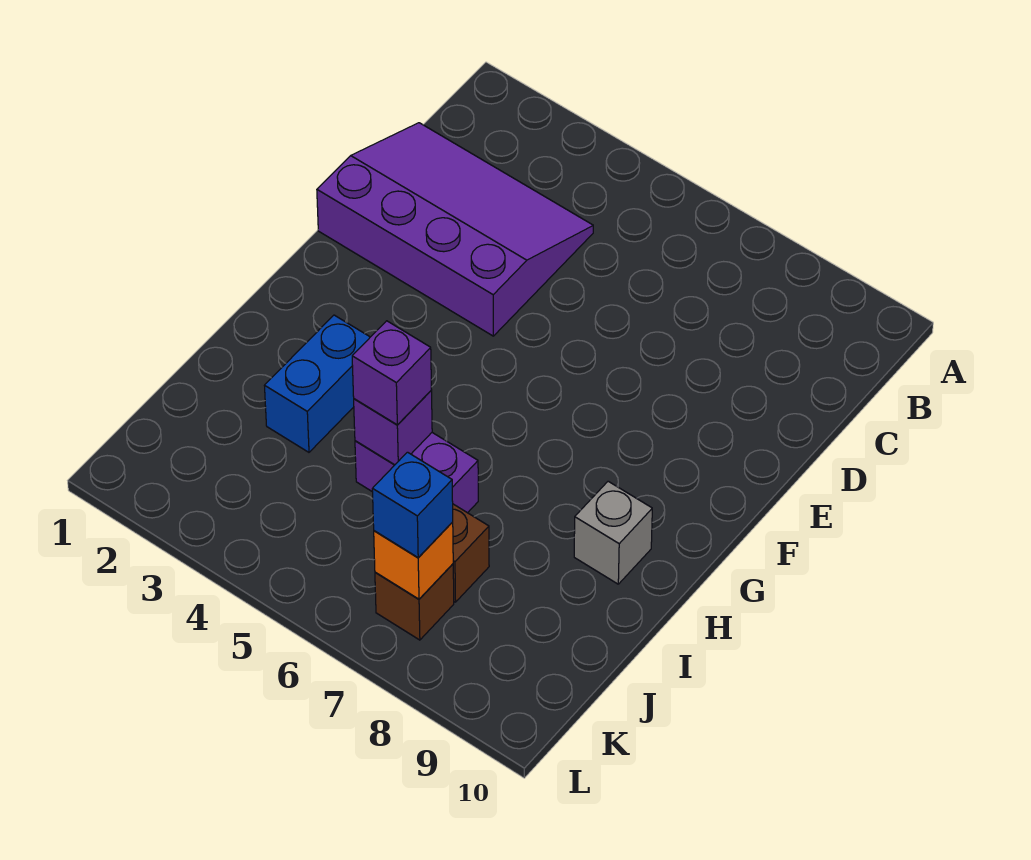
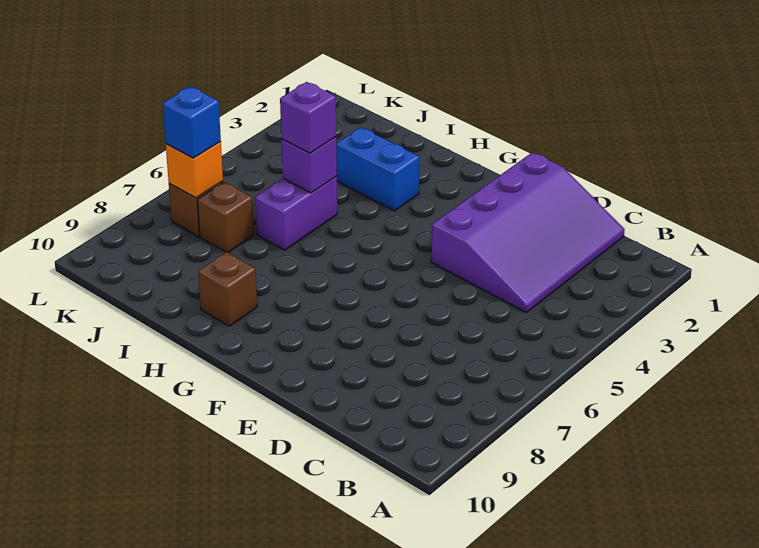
grey brick H9 level 1 -> brown brick H9 level 1

